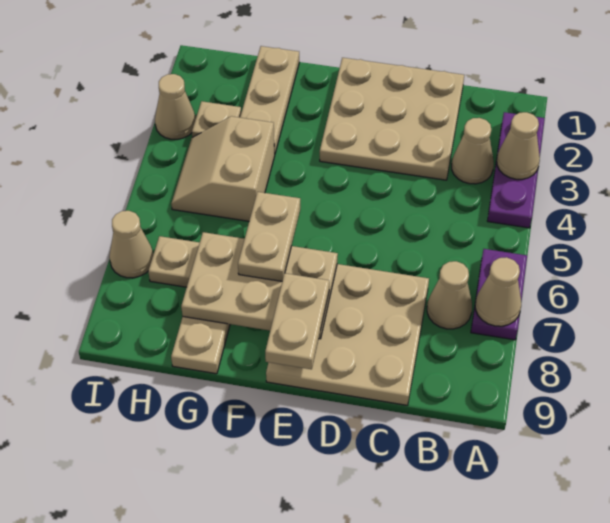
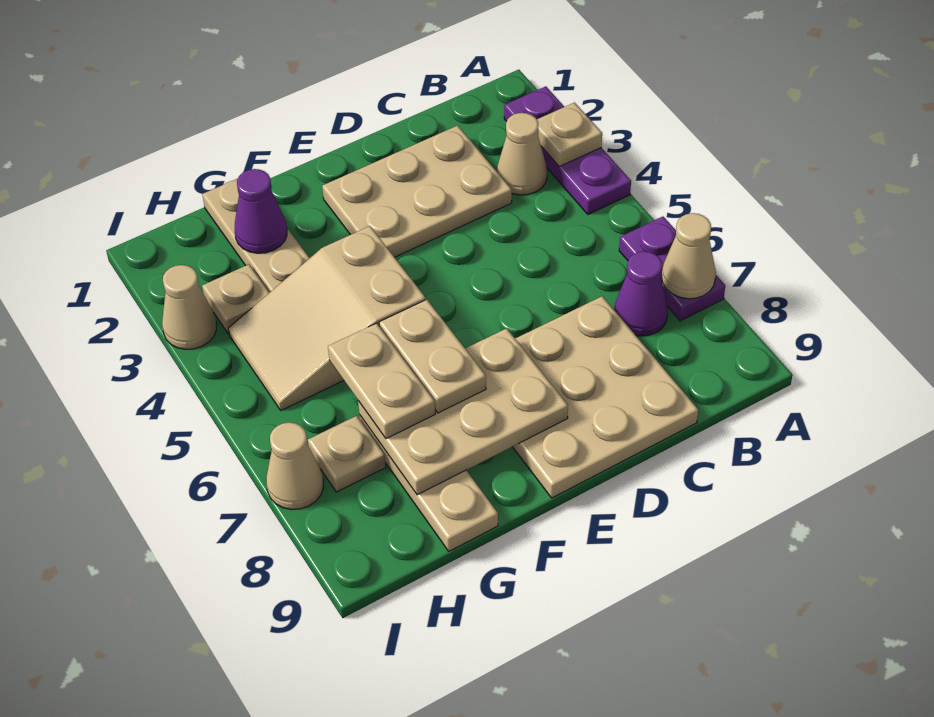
tan cone A3 level 2 -> tan plate A3 level 2
tan cone B7 level 1 -> purple cone B7 level 1
tan plate C1:E3 level 1 -> tan plate C2:E3 level 1
tan plate E8:E9 level 3 -> tan plate G6:G7 level 3
none -> purple cone G2 level 2
tan slope G4:H5 level 1 top G -> tan slope F4:H5 level 1 top F

